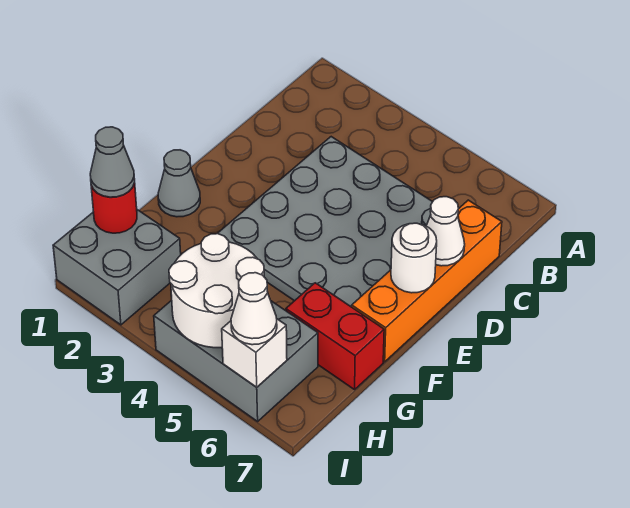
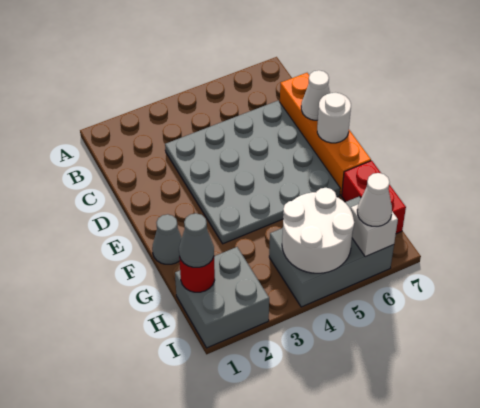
red brick G6:G7 level 1 -> red brick G7:H7 level 1

